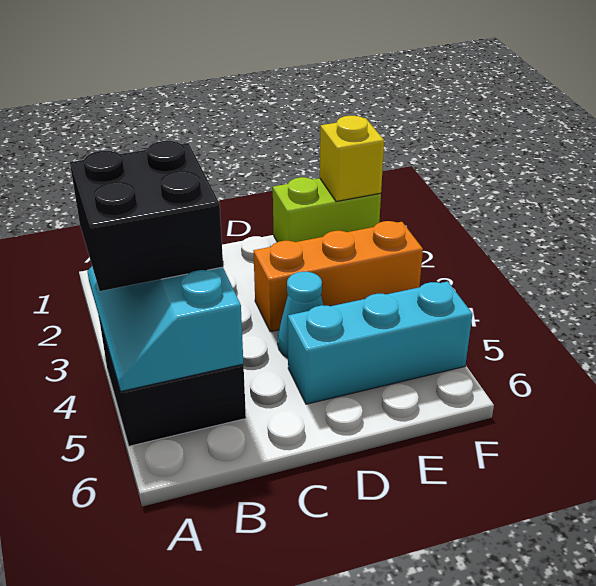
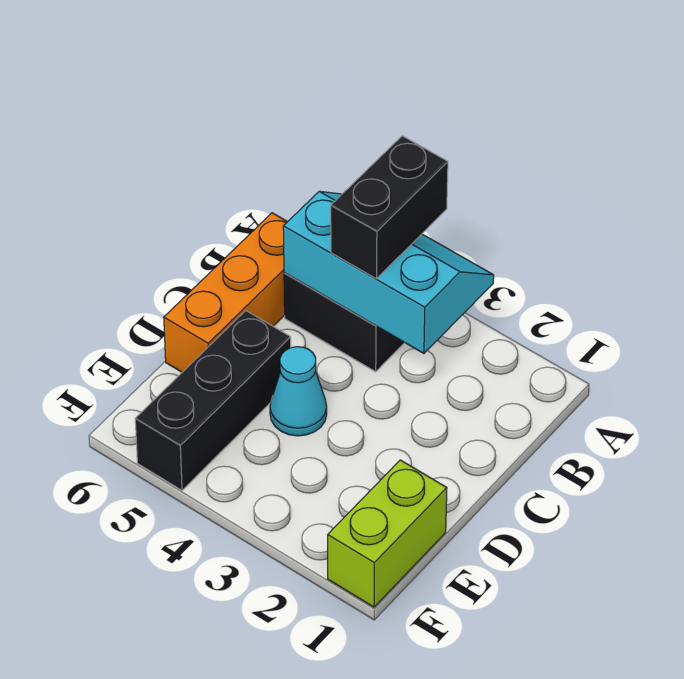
black brick A3:B4 level 3 -> black brick A4:B4 level 3
orange brick D3:F3 level 1 -> orange brick B6:D6 level 1
cyan brick D5:F5 level 1 -> black brick D5:F5 level 1
yellow brick F1 level 2 -> none

